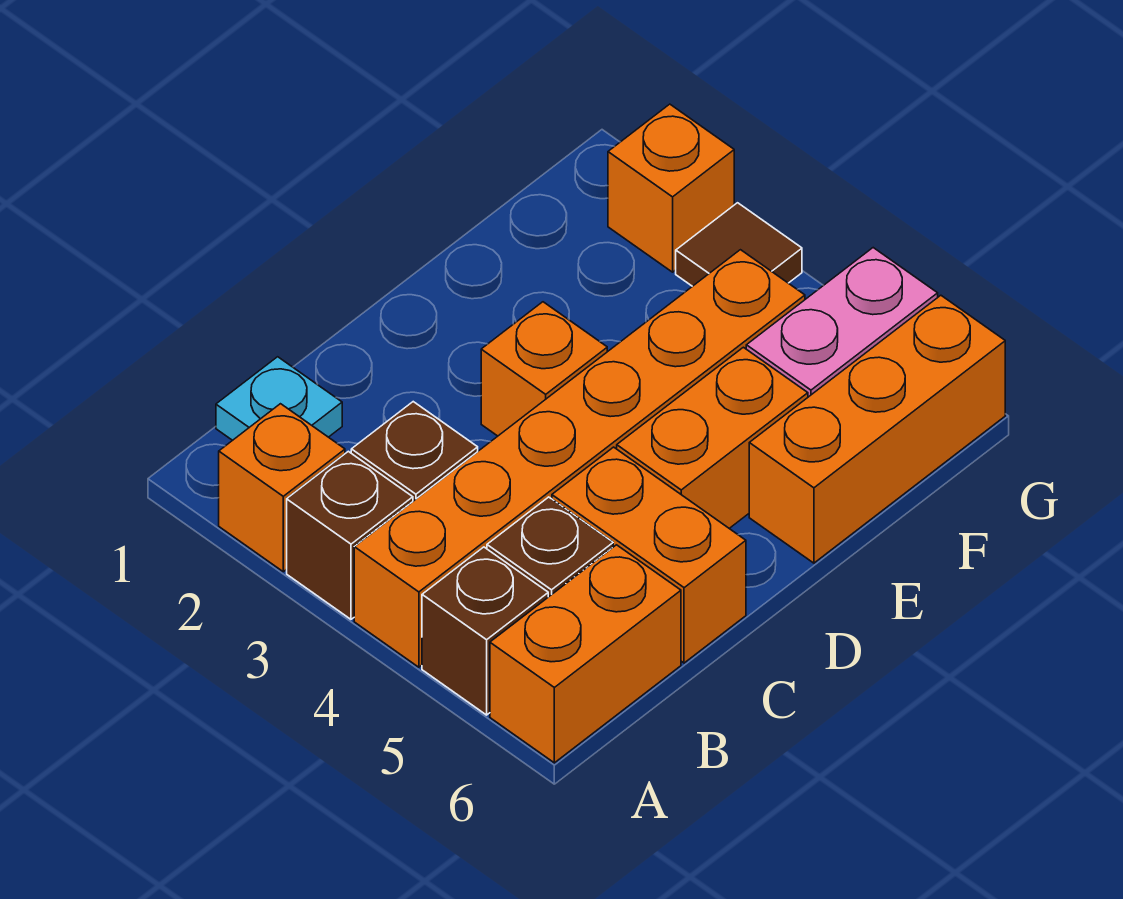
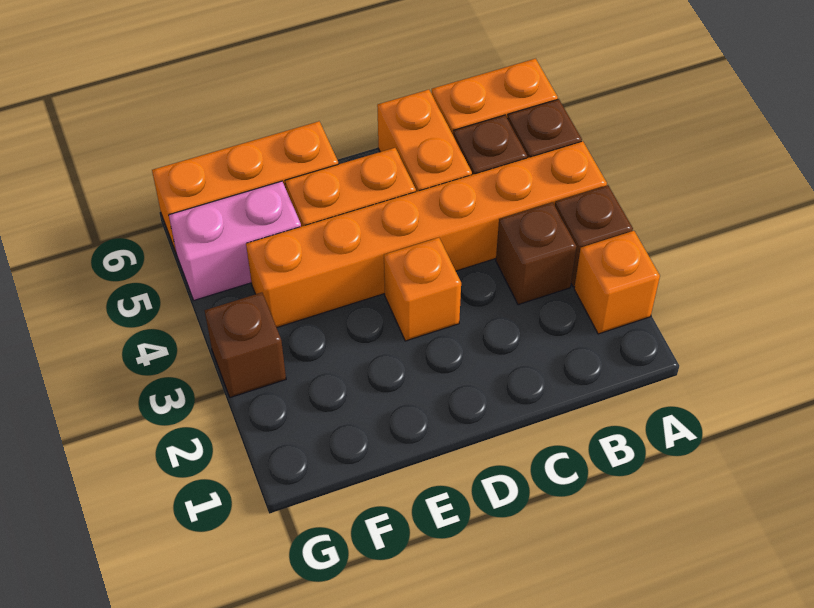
cyan plate B1 level 1 -> none
orange brick G2 level 1 -> none
brown tile G3 level 1 -> brown brick G3 level 1

